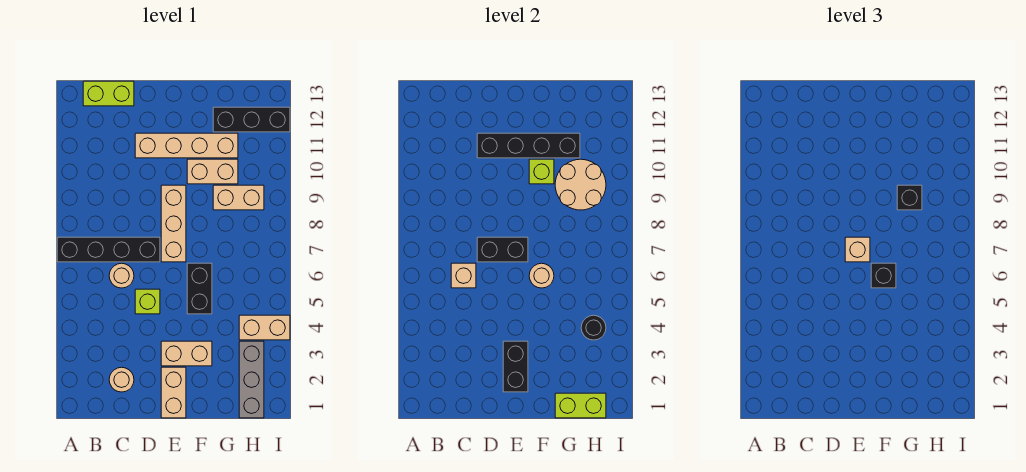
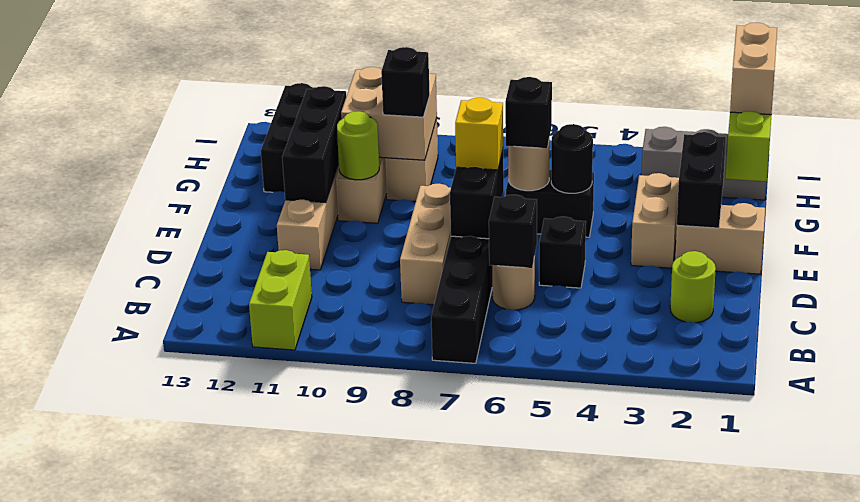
lime brick B13:C13 level 1 -> lime brick A11:B11 level 1
tan round brick C2 level 1 -> lime round brick C2 level 1
tan brick C6 level 2 -> black brick C6 level 2
lime brick D5 level 1 -> black brick D5 level 1
black brick D11:G11 level 2 -> black brick E11:G11 level 2
black brick E2:E3 level 2 -> black brick E2:F2 level 2
tan brick E7:E9 level 1 -> tan brick C8:E8 level 1
tan brick E7 level 3 -> yellow brick E7 level 3
lime brick F10 level 2 -> lime round brick F10 level 2
tan round brick G9:H10 level 2 -> tan brick G9:H10 level 2
tan brick H4:I4 level 1 -> tan brick H1:I1 level 3
black round brick H4 level 2 -> black round brick F5 level 2

